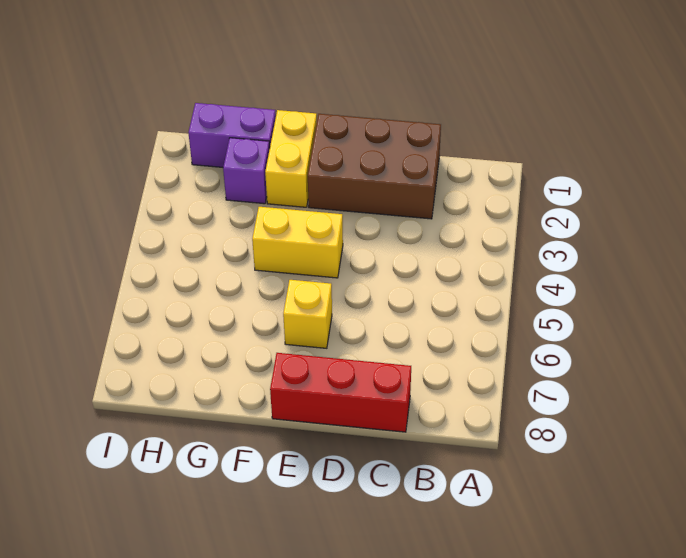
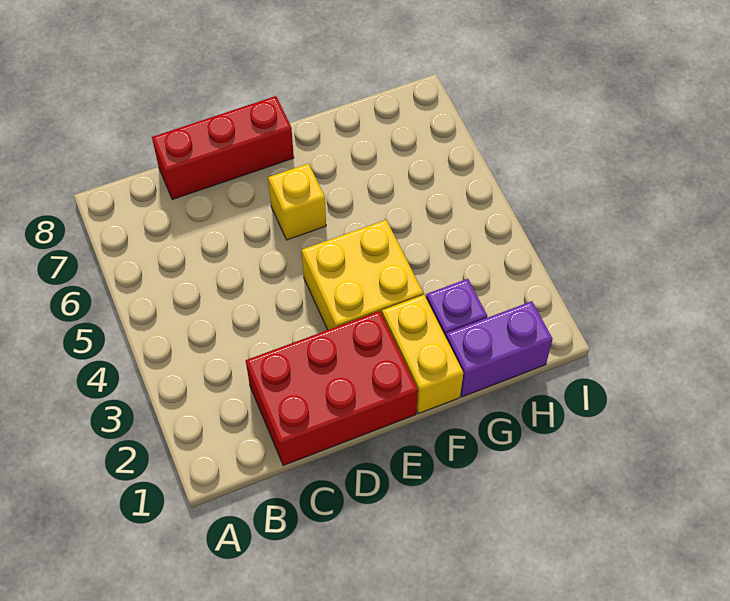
brown brick C1:E2 level 1 -> red brick C1:E2 level 1
yellow brick E4:F4 level 1 -> yellow brick E3:F4 level 1

